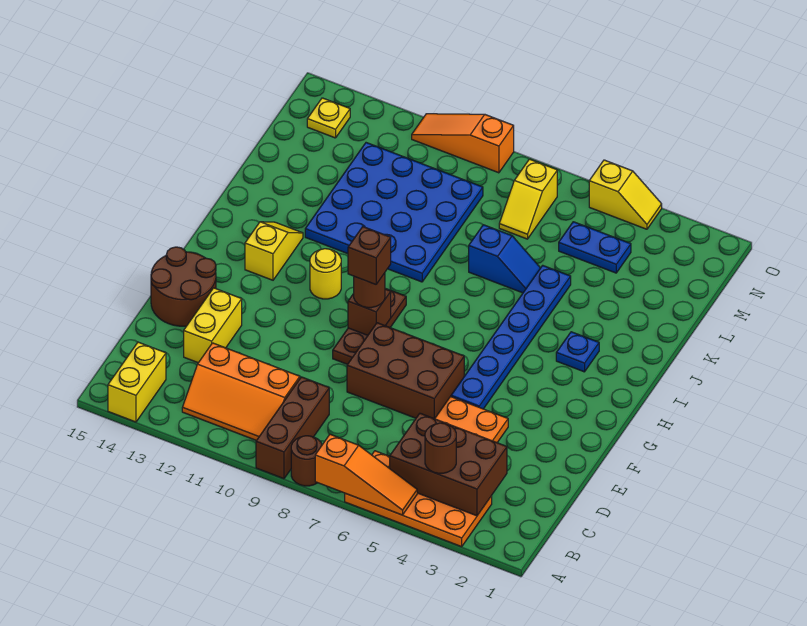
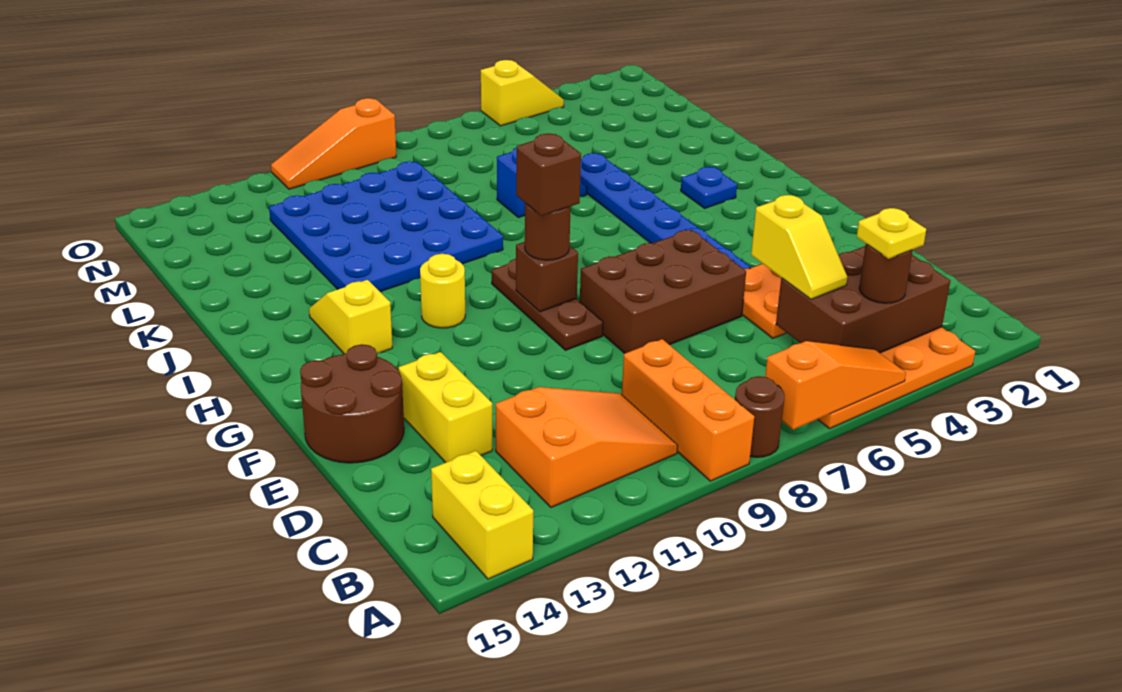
brown brick A9:C9 level 1 -> orange brick A9:C9 level 1
orange slope B10:C12 level 1 top C -> orange slope B10:C12 level 1 top 12
blue plate M4:M5 level 1 -> none
yellow slope M7:N7 level 1 top N -> yellow slope C5:D5 level 3 top D
yellow plate N14 level 1 -> yellow plate B4 level 4

